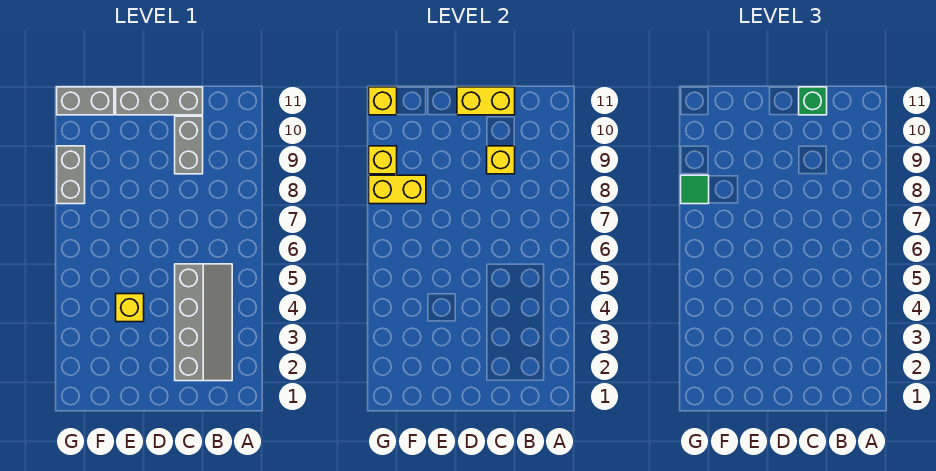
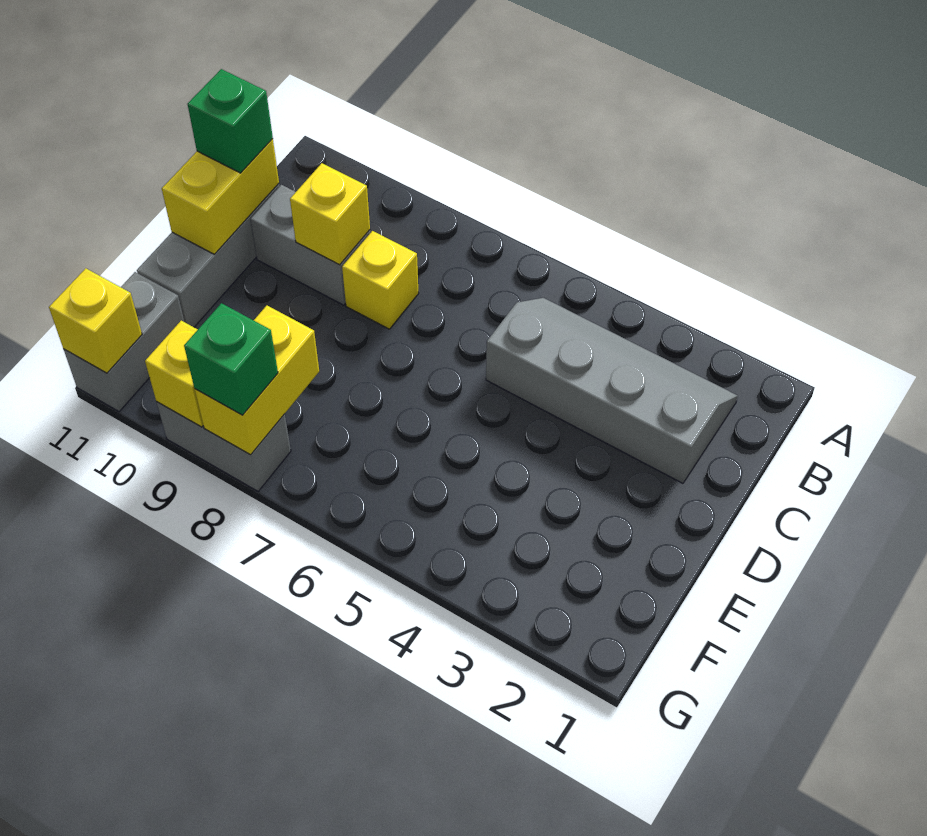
yellow brick E4 level 1 -> yellow brick C8 level 1
green tile G8 level 3 -> green brick G8 level 3

